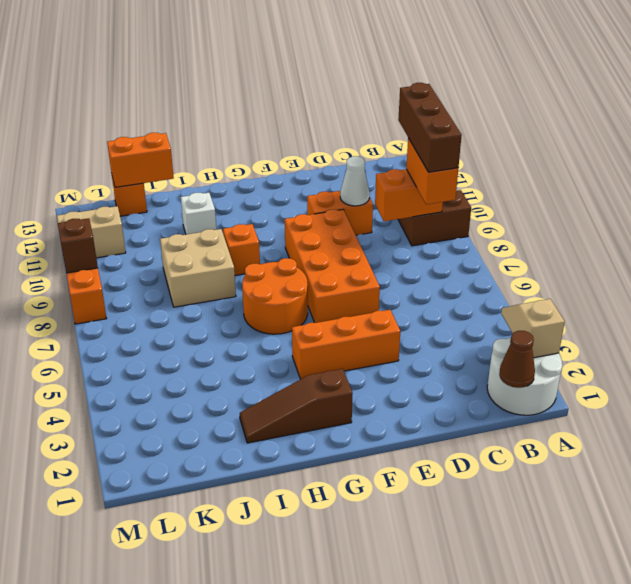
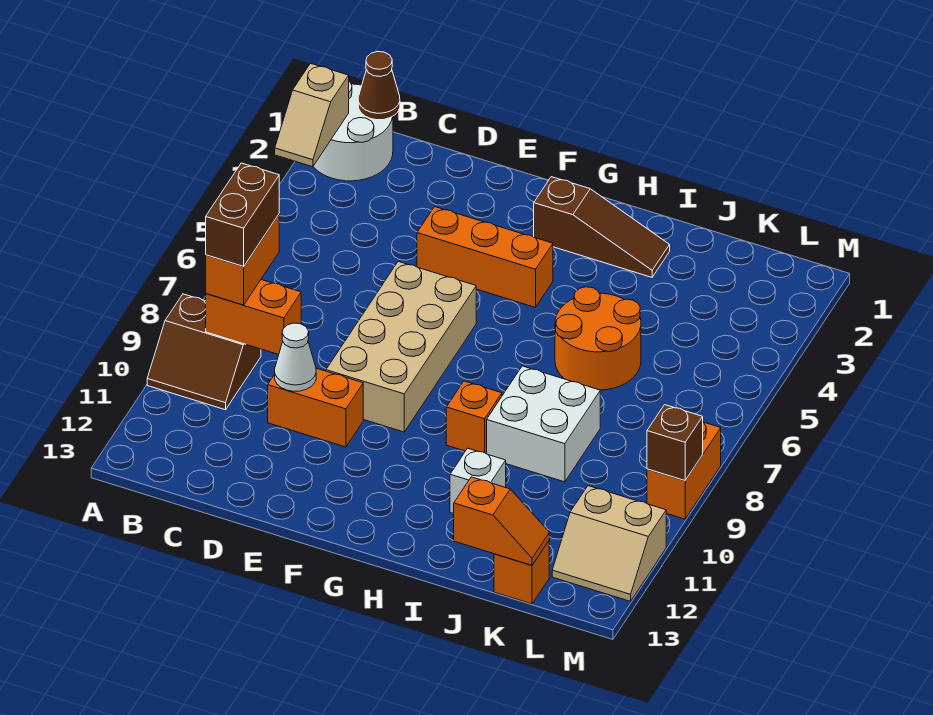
brown brick B8:B10 level 4 -> brown brick B8:B9 level 4
orange brick E6:F9 level 1 -> tan brick E6:F9 level 1
orange round brick G6:H7 level 1 -> orange round brick I5:J6 level 1
tan brick I8:J9 level 1 -> white brick I8:J9 level 1
orange brick J13:K13 level 2 -> orange slope J13:K13 level 2 top J

